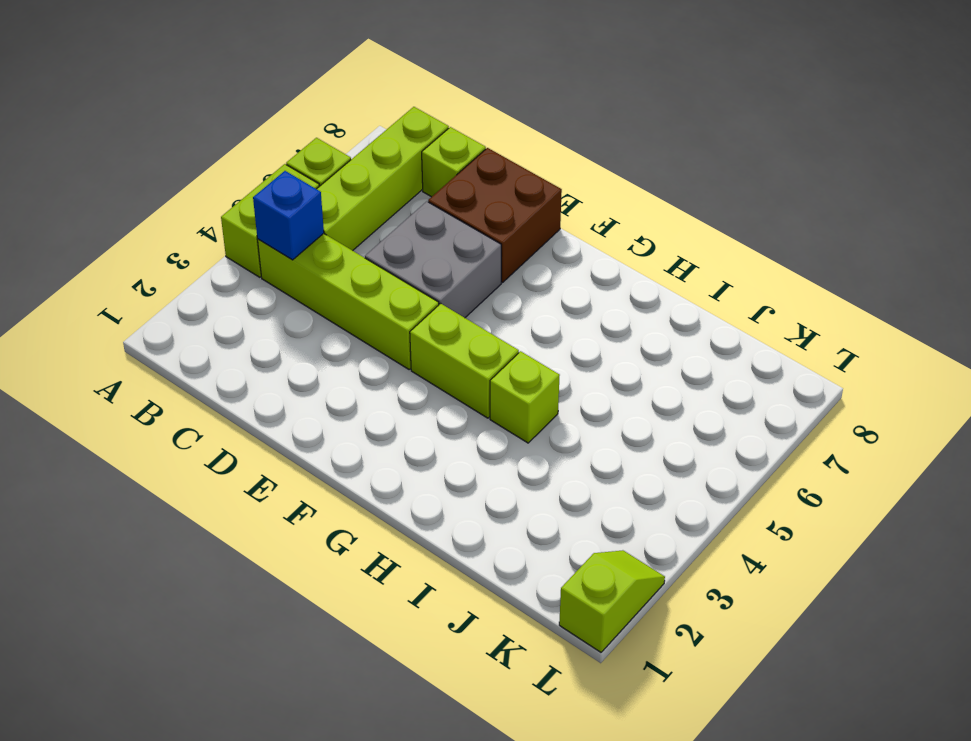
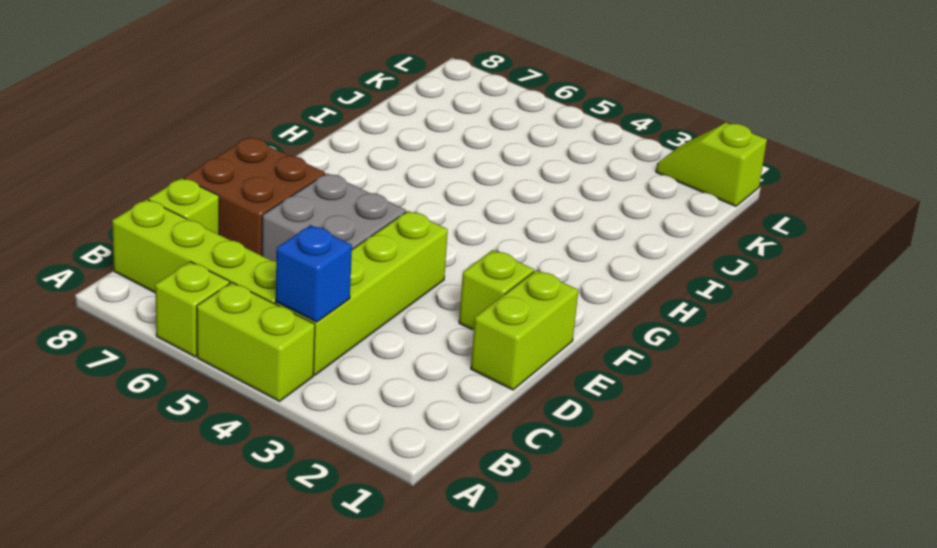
lime brick F4:G4 level 1 -> lime brick D1:E1 level 1
lime brick H4 level 1 -> lime brick E2 level 1

